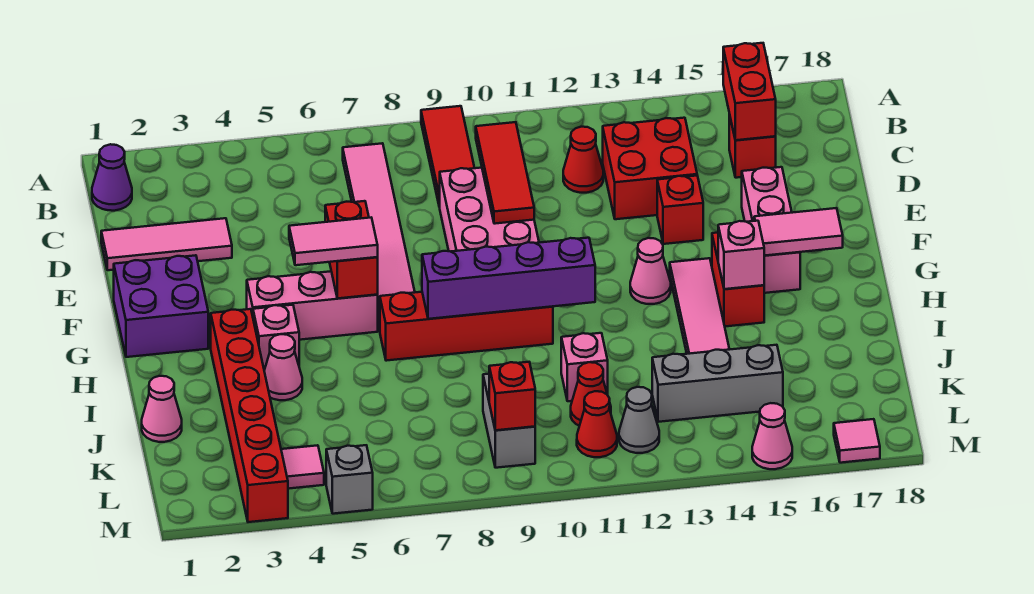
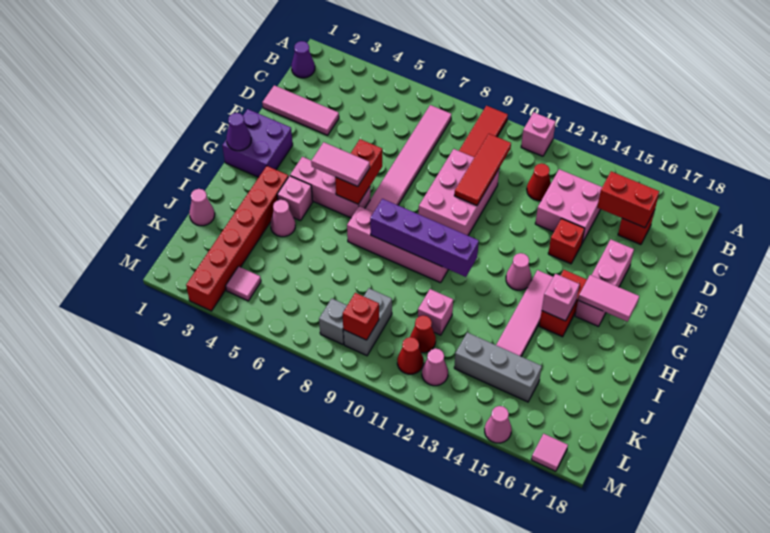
none -> pink brick A11 level 1
red brick B16:C16 level 2 -> red brick C15:C16 level 2
red brick C13:D14 level 1 -> pink brick C13:D14 level 1
none -> purple cone G1 level 2
red brick H7:H10 level 1 -> pink brick H7:H10 level 1
grey cone L12 level 1 -> pink cone L12 level 1
grey brick M5 level 1 -> grey brick L8 level 1

